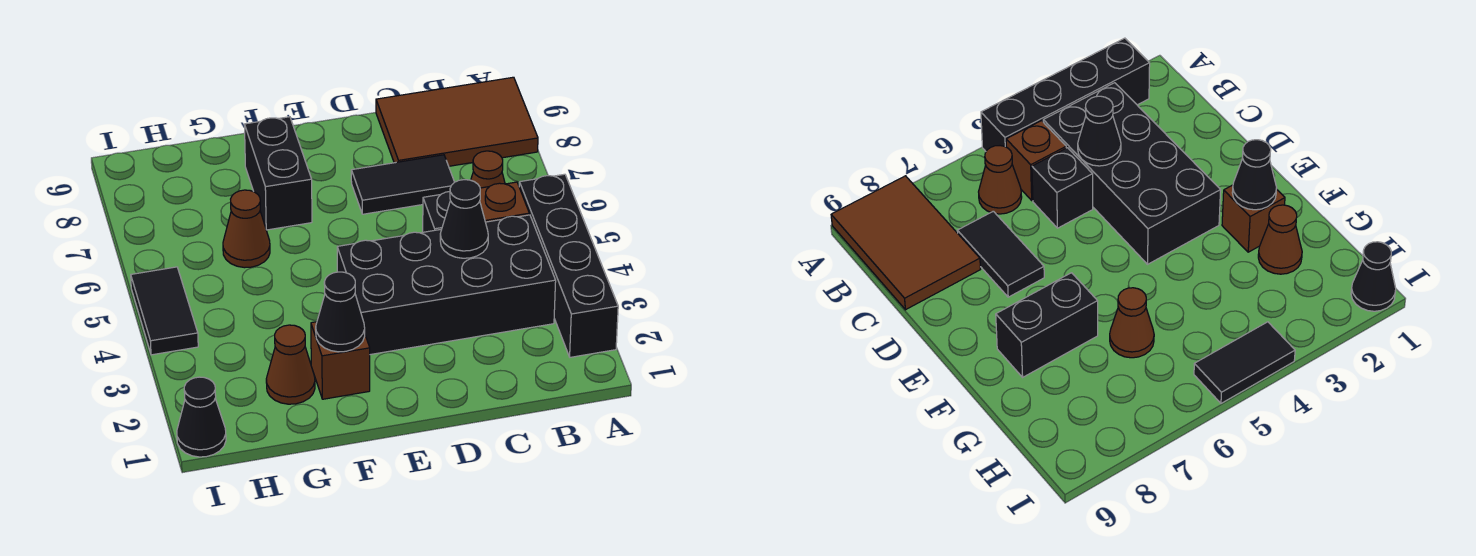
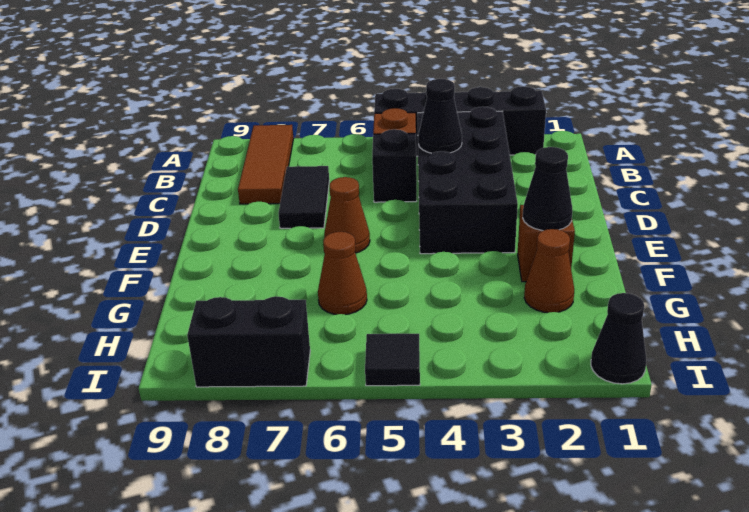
brown tile A8:C9 level 1 -> brown tile A8:C8 level 1
brown cone B6 level 1 -> brown cone E6 level 1
black brick F7:F8 level 1 -> black brick I7:I8 level 1
black tile I4:I5 level 1 -> black tile I5 level 1

